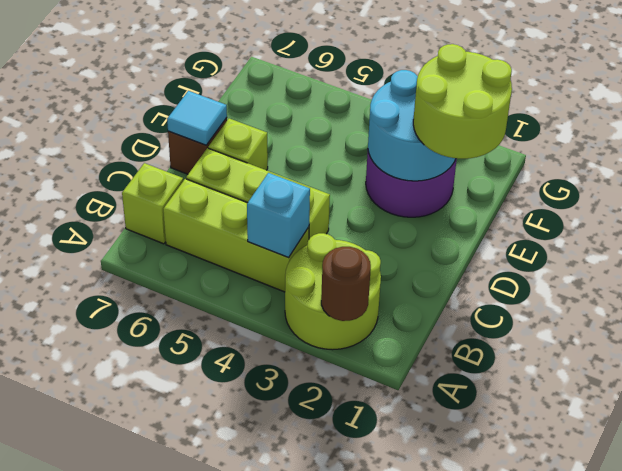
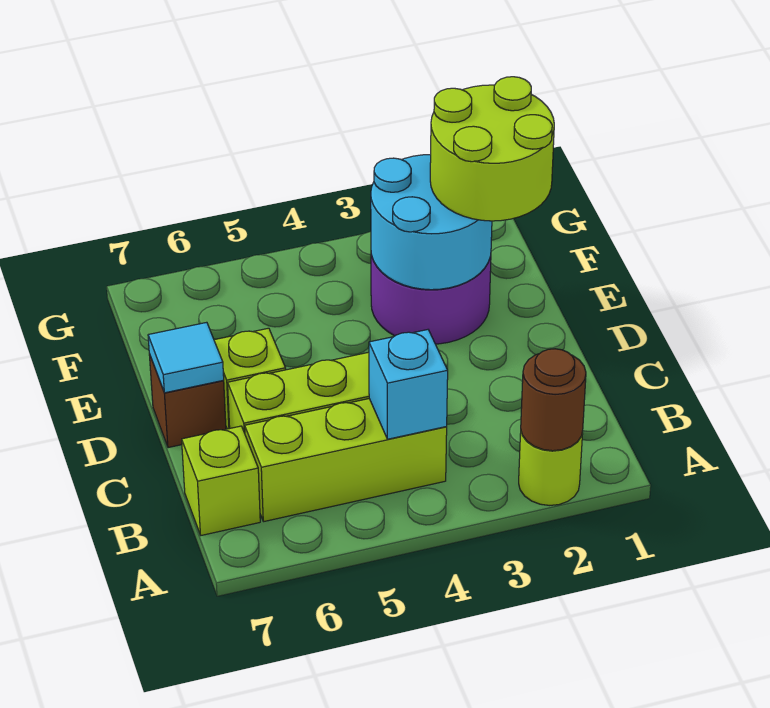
lime round brick A2:B3 level 1 -> lime round brick A2 level 1

